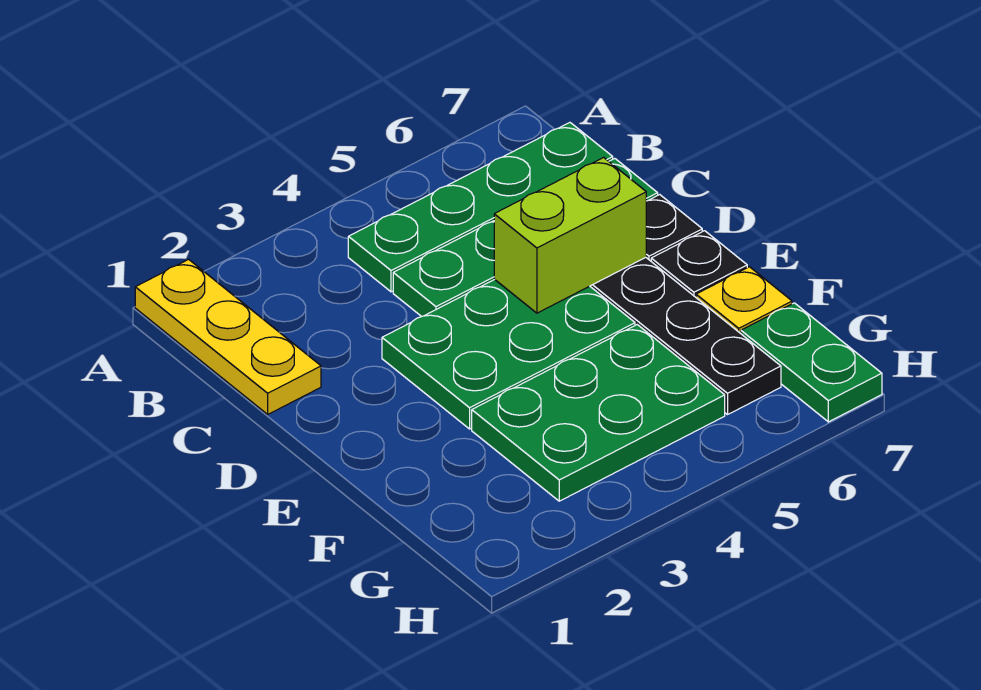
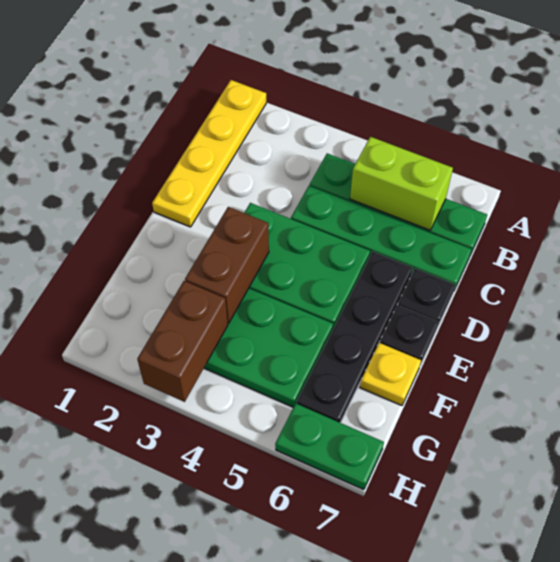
yellow plate A1:C1 level 1 -> yellow plate A1:D1 level 1
lime brick D5:D6 level 2 -> lime brick B5:B6 level 2
none -> brown brick E3:F3 level 2
none -> brown brick G3:H3 level 2
green plate G7:H7 level 1 -> green plate H6:H7 level 1

